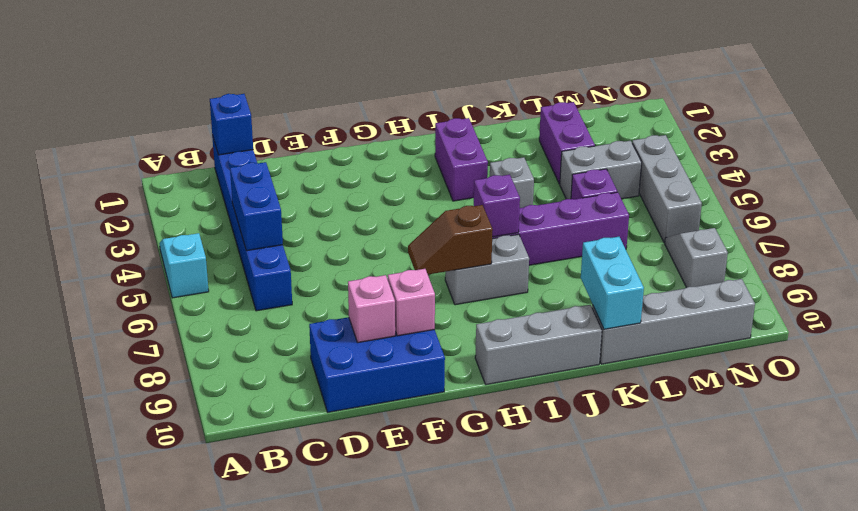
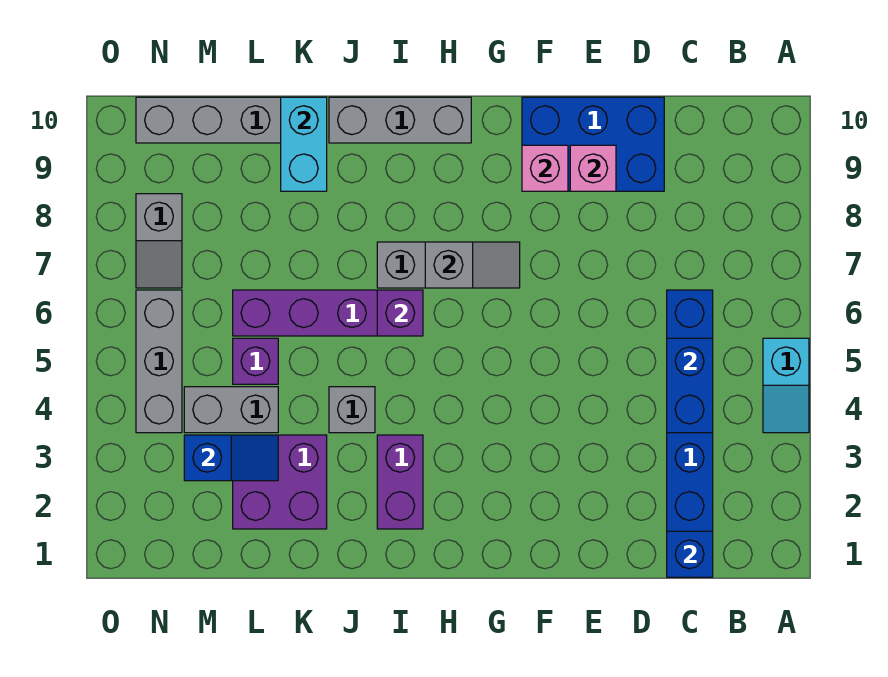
brown slope G7:H7 level 2 top H -> grey slope G7:H7 level 2 top H
purple brick L2:L3 level 1 -> purple brick K2:L3 level 1
none -> blue slope L3:M3 level 2 top M

